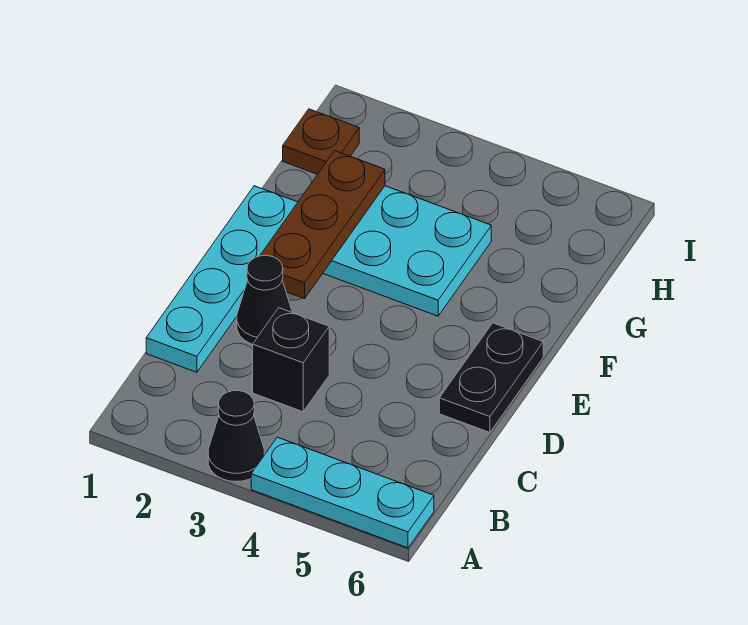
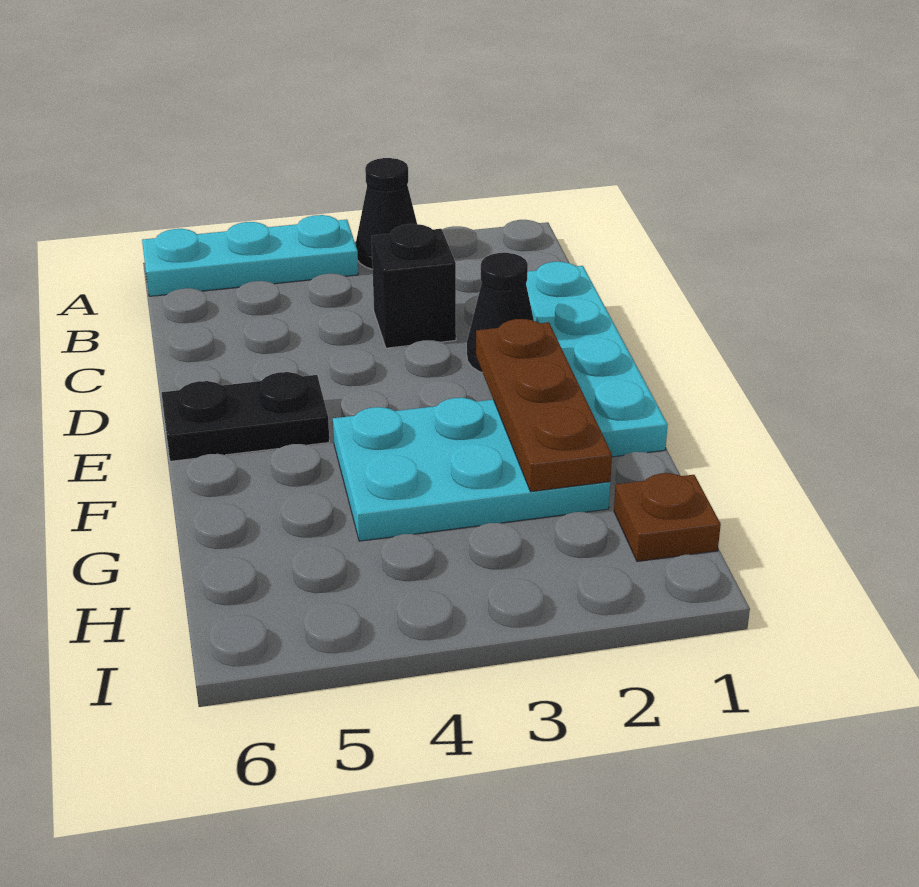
black plate D6:E6 level 1 -> black plate E5:E6 level 1

